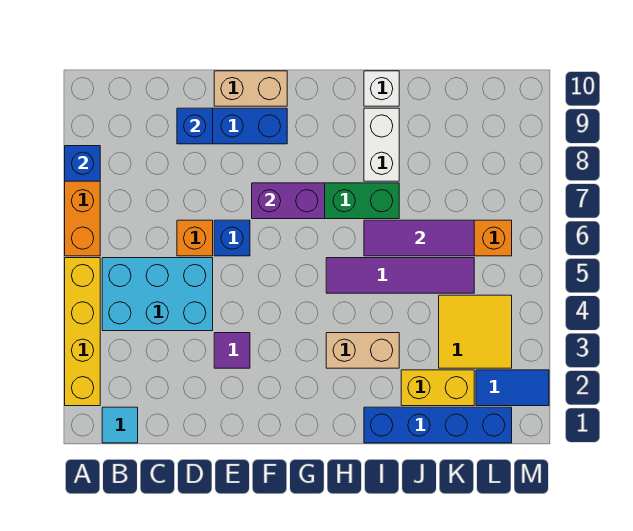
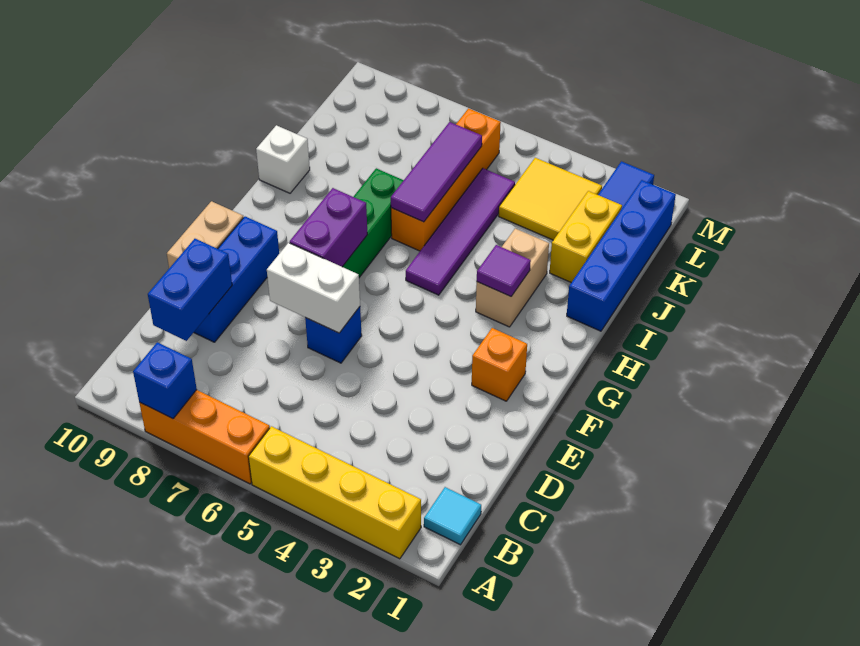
cyan brick B4:D5 level 1 -> none
orange brick D6 level 1 -> orange brick F2 level 1
blue brick D9 level 2 -> blue brick C9:D9 level 2
purple tile E3 level 1 -> purple tile H3 level 2
white brick I8:I9 level 1 -> white brick E6:E7 level 2

